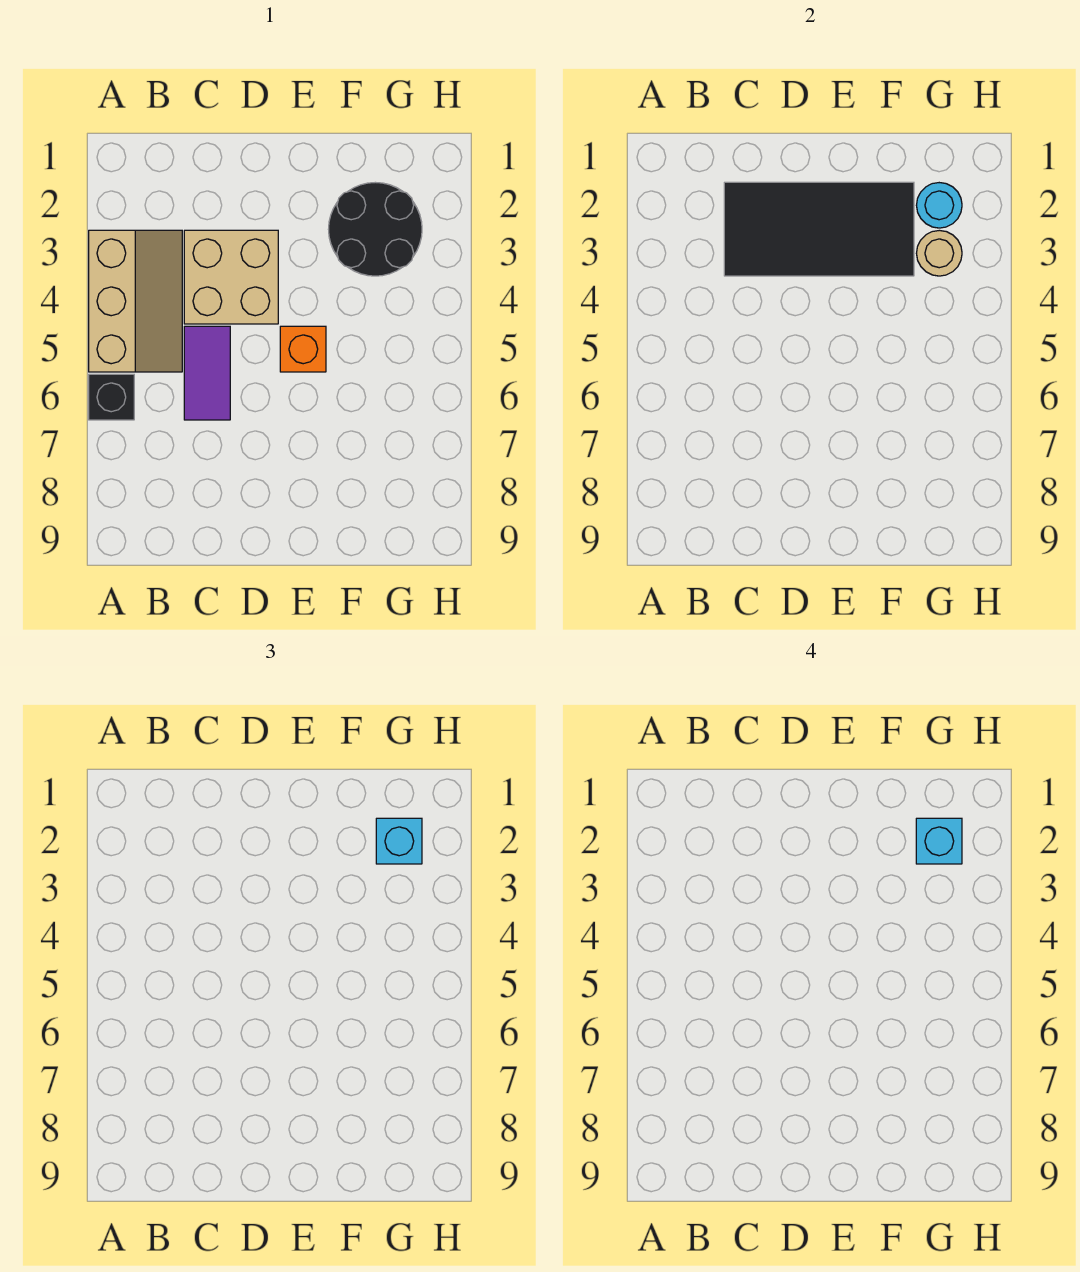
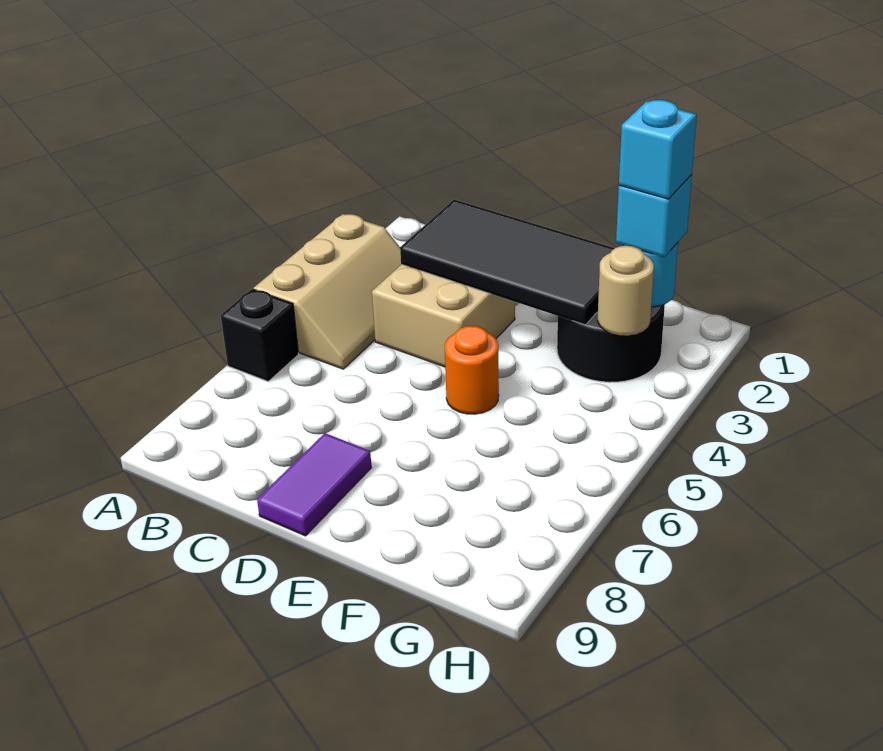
purple tile C5:C6 level 1 -> purple tile D8:D9 level 1
orange brick E5 level 1 -> orange round brick E5 level 1

